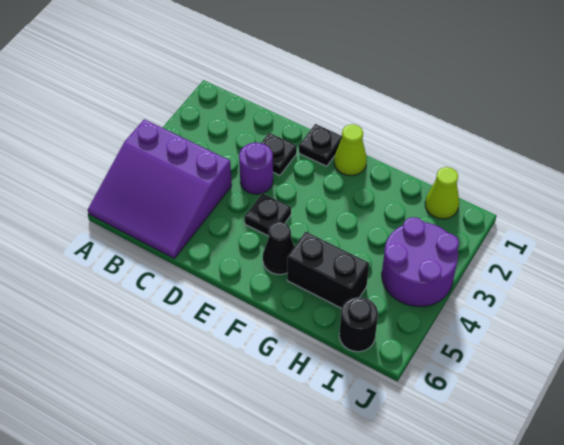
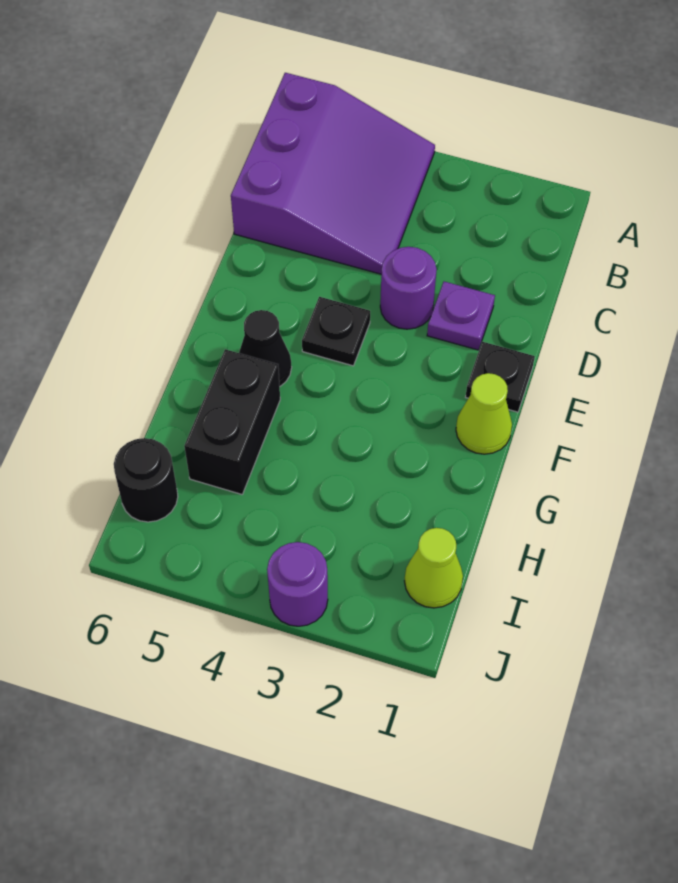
purple slope A4:C6 level 1 top 4 -> purple slope A4:C6 level 1 top 6
black plate D2 level 1 -> purple plate D2 level 1
purple round brick I3:J4 level 1 -> purple round brick J3 level 1

